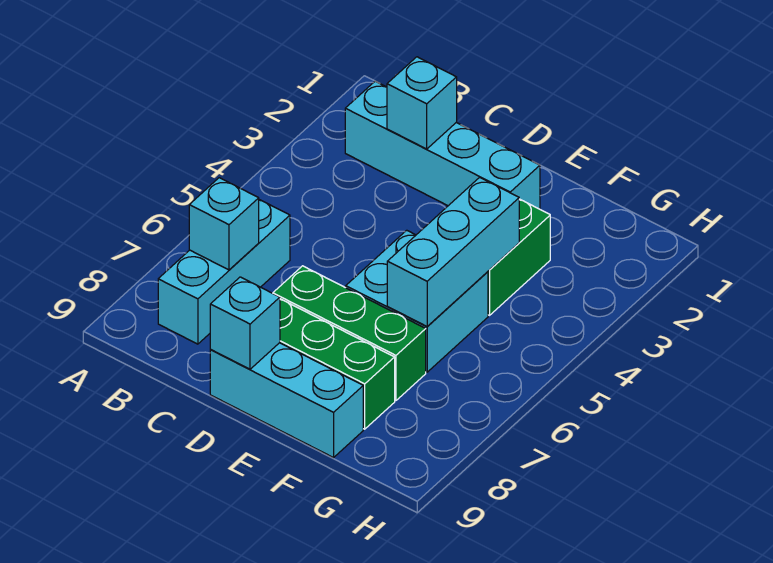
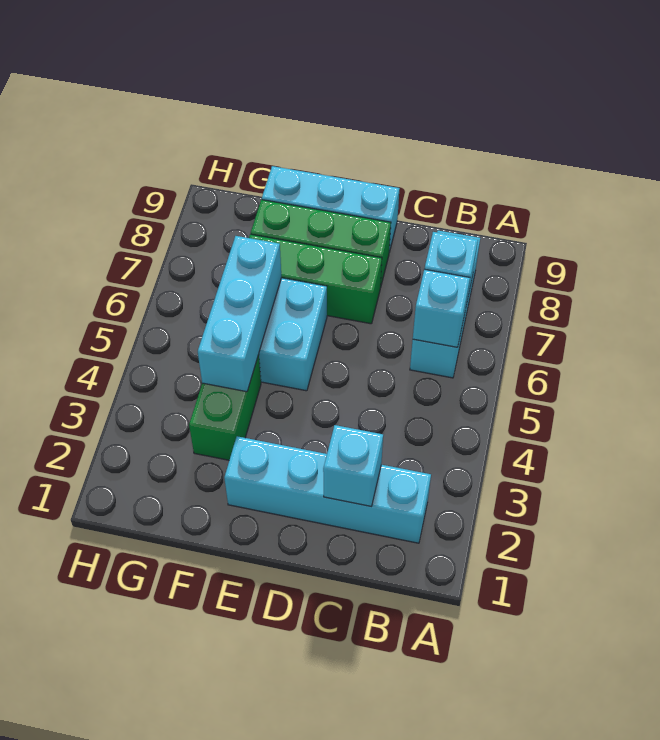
cyan brick D9 level 2 -> cyan brick B6 level 2

